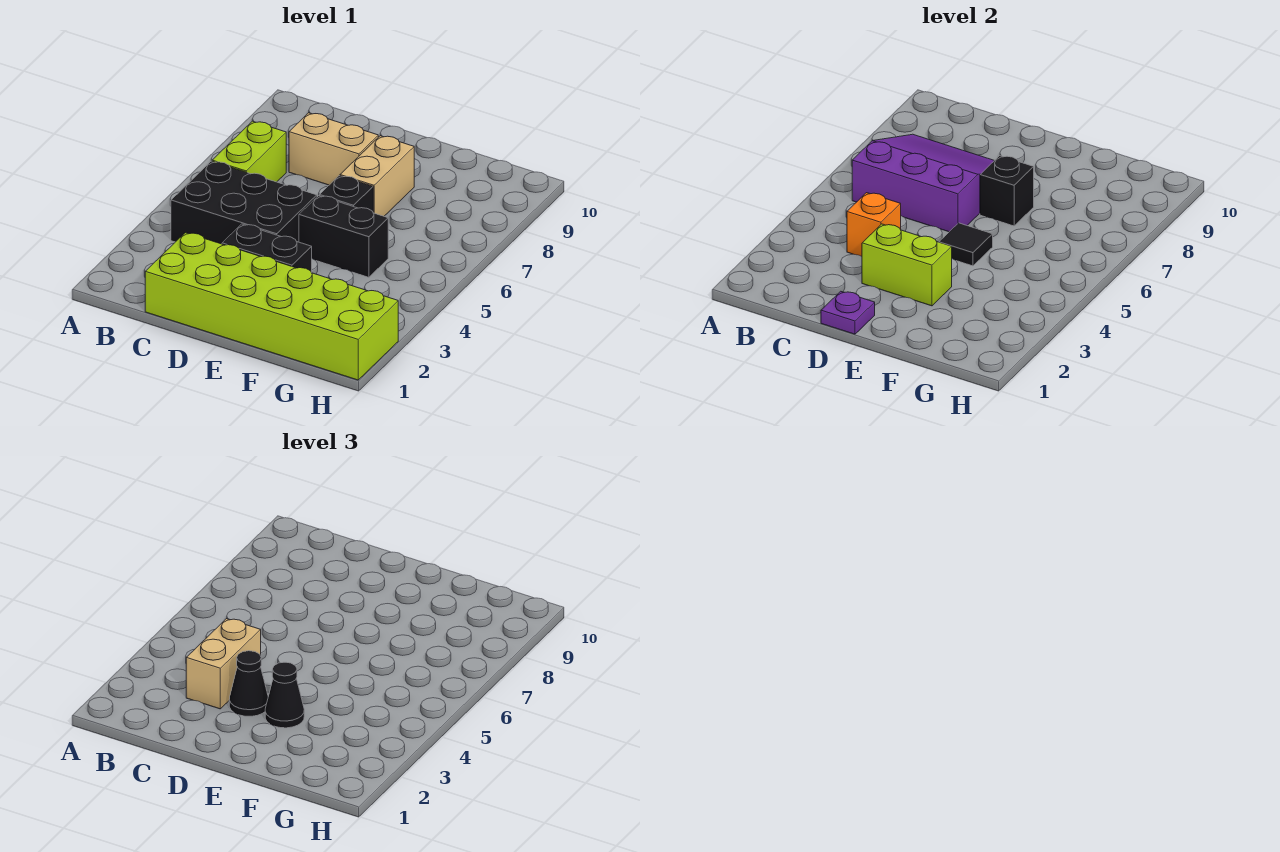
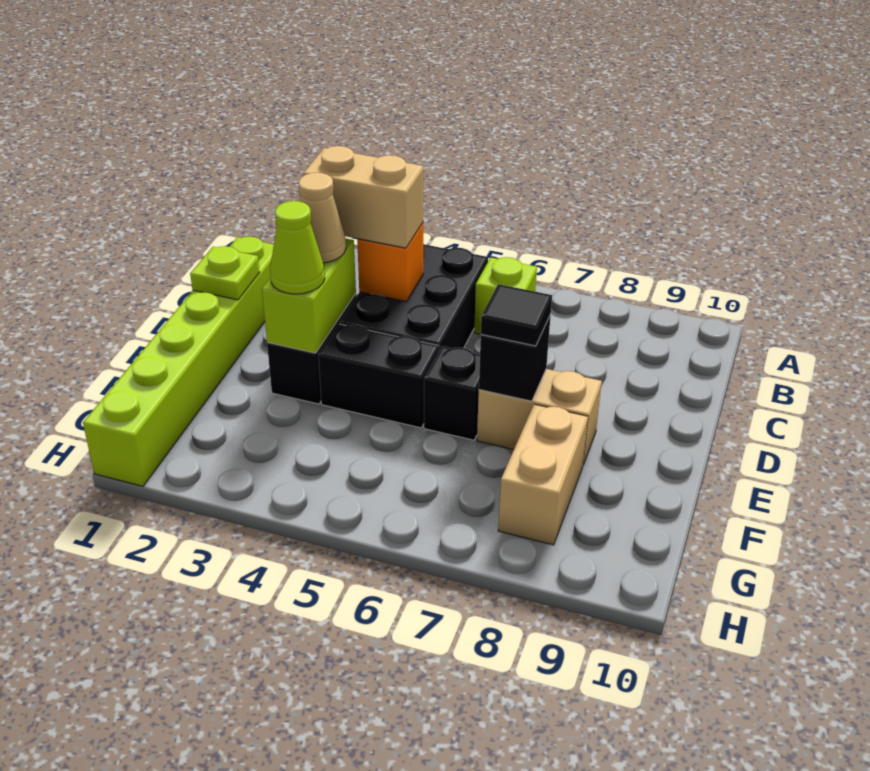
lime brick B6:B7 level 1 -> lime brick B6 level 1
purple slope B6:D8 level 2 top 6 -> none
lime brick C1:H2 level 1 -> lime brick C1:H1 level 1
tan brick C8:D8 level 1 -> tan brick F8:G8 level 1
purple plate D1 level 2 -> lime plate D1 level 2
black cone D3 level 3 -> tan cone D3 level 3
black cone E3 level 3 -> lime cone E3 level 3
black brick E5:F5 level 1 -> black brick E4:E5 level 1
black tile E5 level 2 -> black tile E7 level 3

